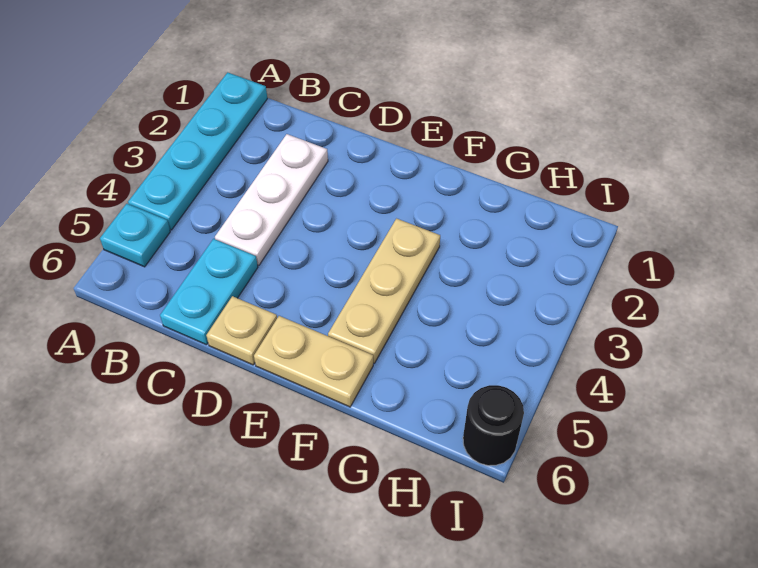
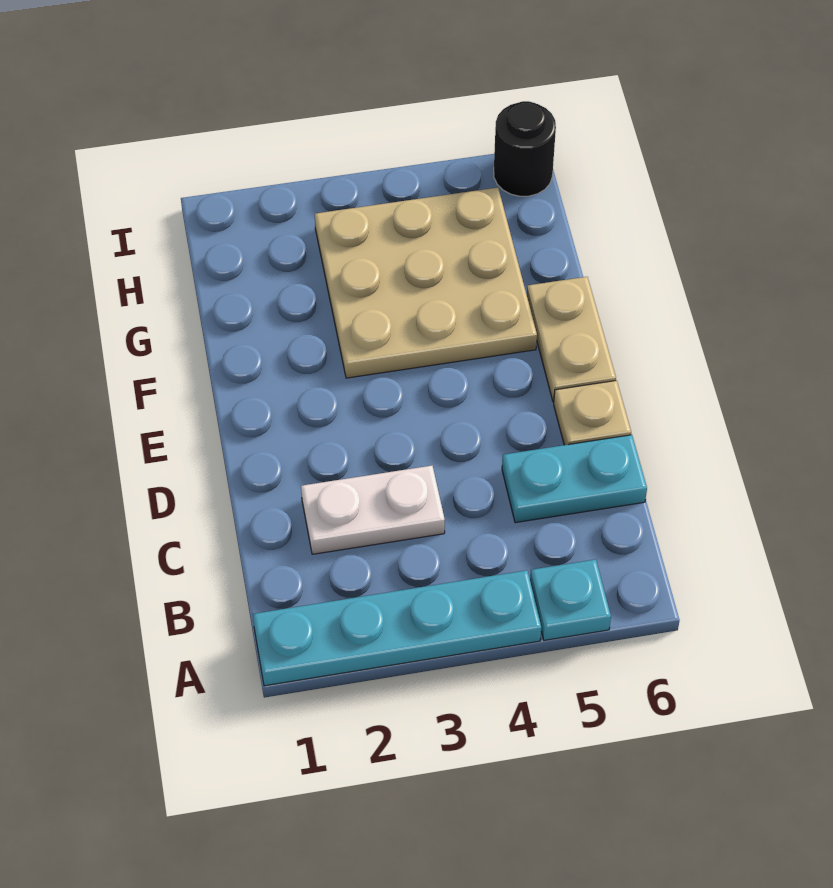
white plate C2:C4 level 1 -> white plate C2:C3 level 1
tan plate F3:F5 level 1 -> tan plate F3:H5 level 1

